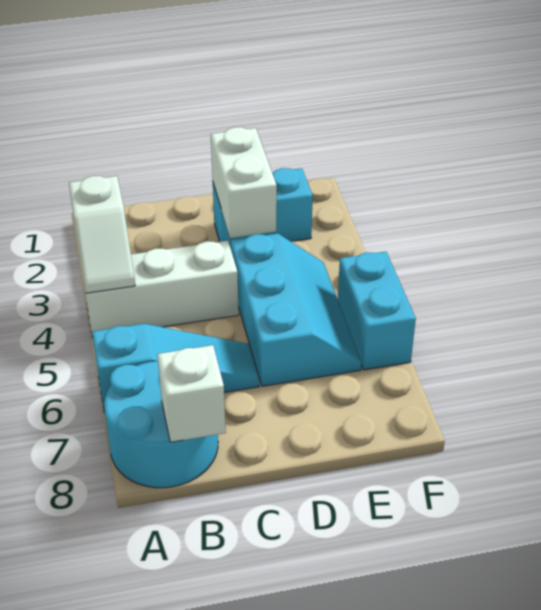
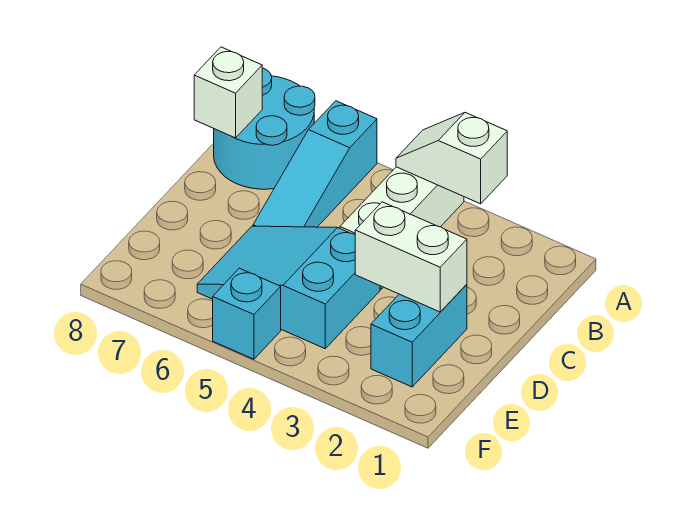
cyan slope D4:E6 level 1 top D -> cyan slope D4:E6 level 1 top 4
cyan brick F5:F6 level 1 -> cyan brick F5 level 1

